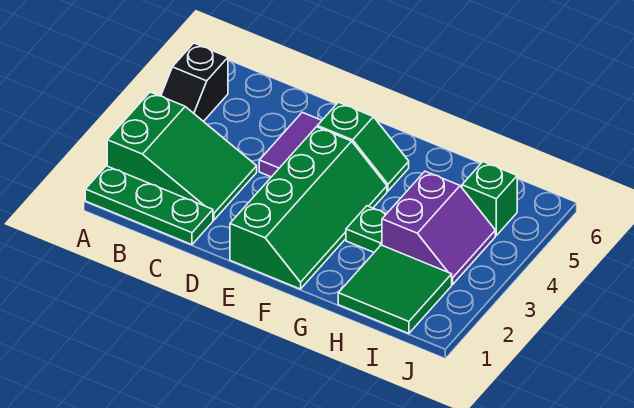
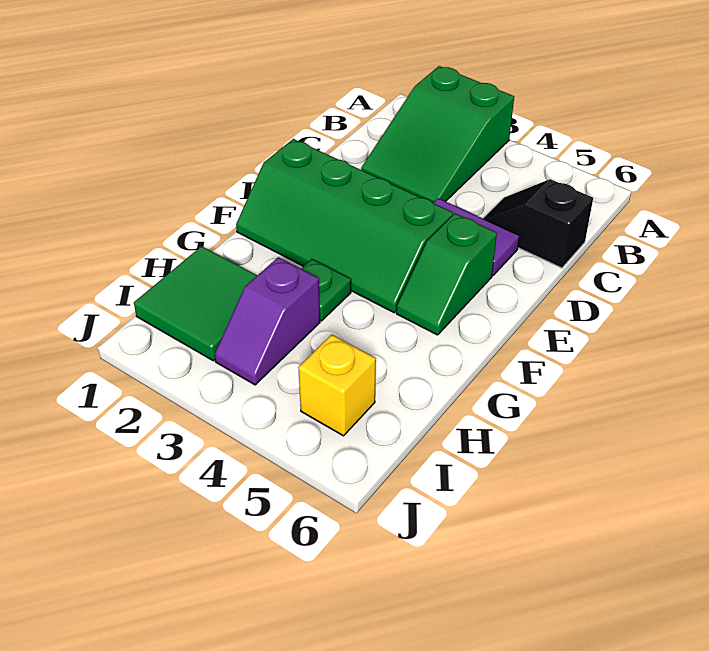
green plate A1:C1 level 1 -> none
black slope A4:A5 level 1 top 5 -> black slope C5:C6 level 1 top 6
purple slope H3:I4 level 1 top H -> purple slope H3:I3 level 1 top H
green brick I5 level 1 -> yellow brick I5 level 1

